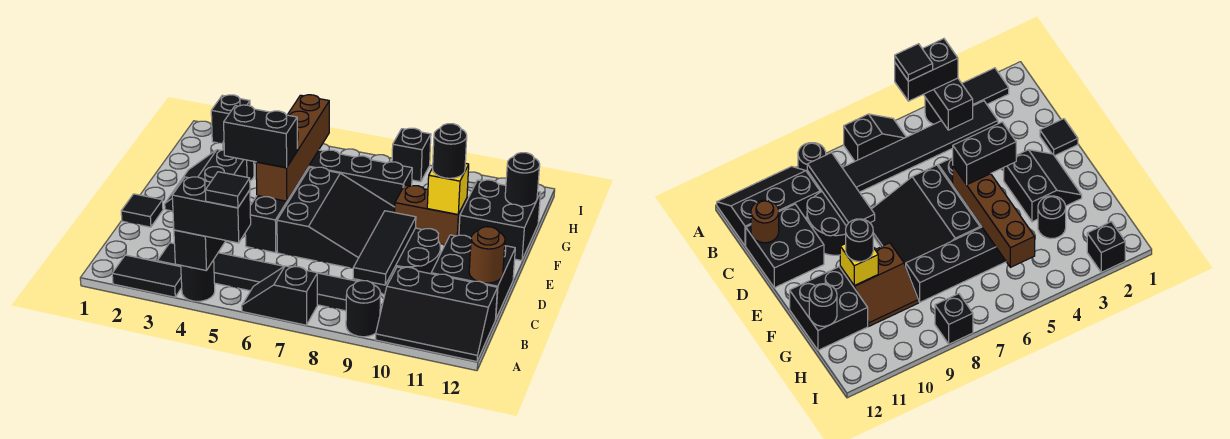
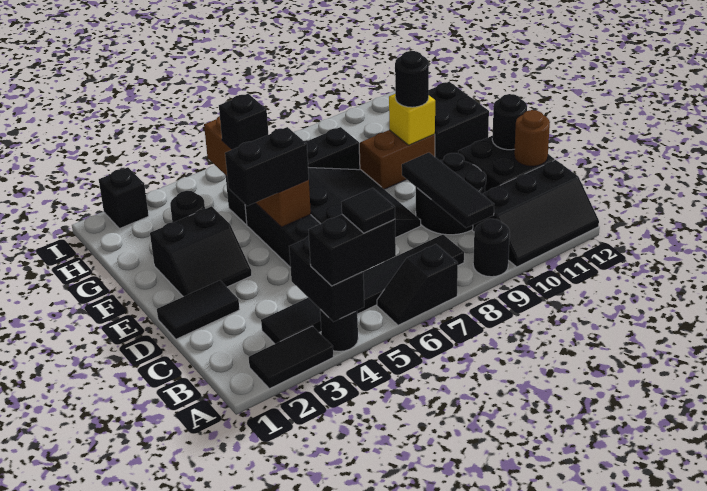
black tile D1 level 1 -> black tile D1:D2 level 1
black slope E2:F3 level 1 top 3 -> black slope E2:F3 level 1 top F
black round brick G12 level 2 -> black round brick D12 level 2
black brick I8 level 1 -> black brick G5 level 3

